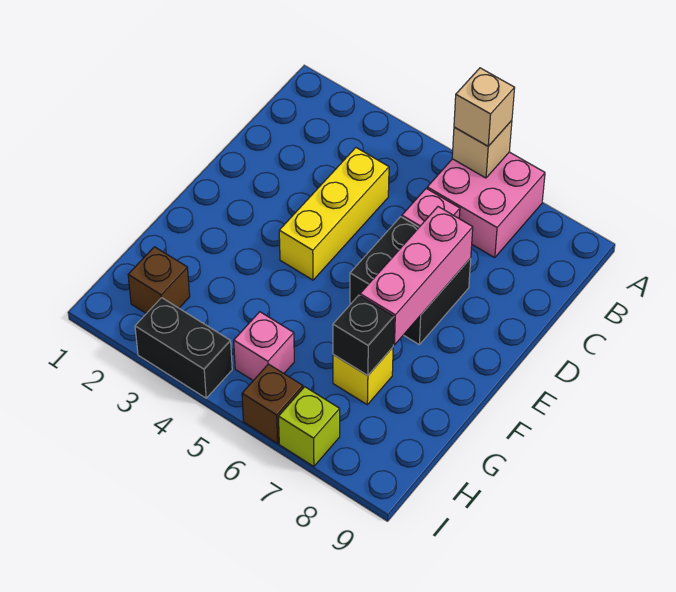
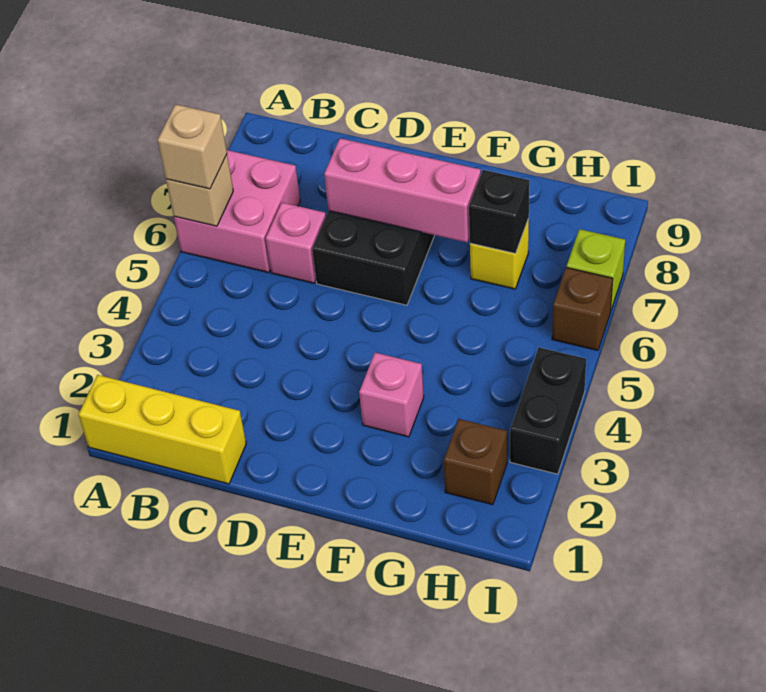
yellow brick C4:E4 level 1 -> yellow brick A1:C1 level 1
pink brick H5 level 1 -> pink brick F3 level 1

